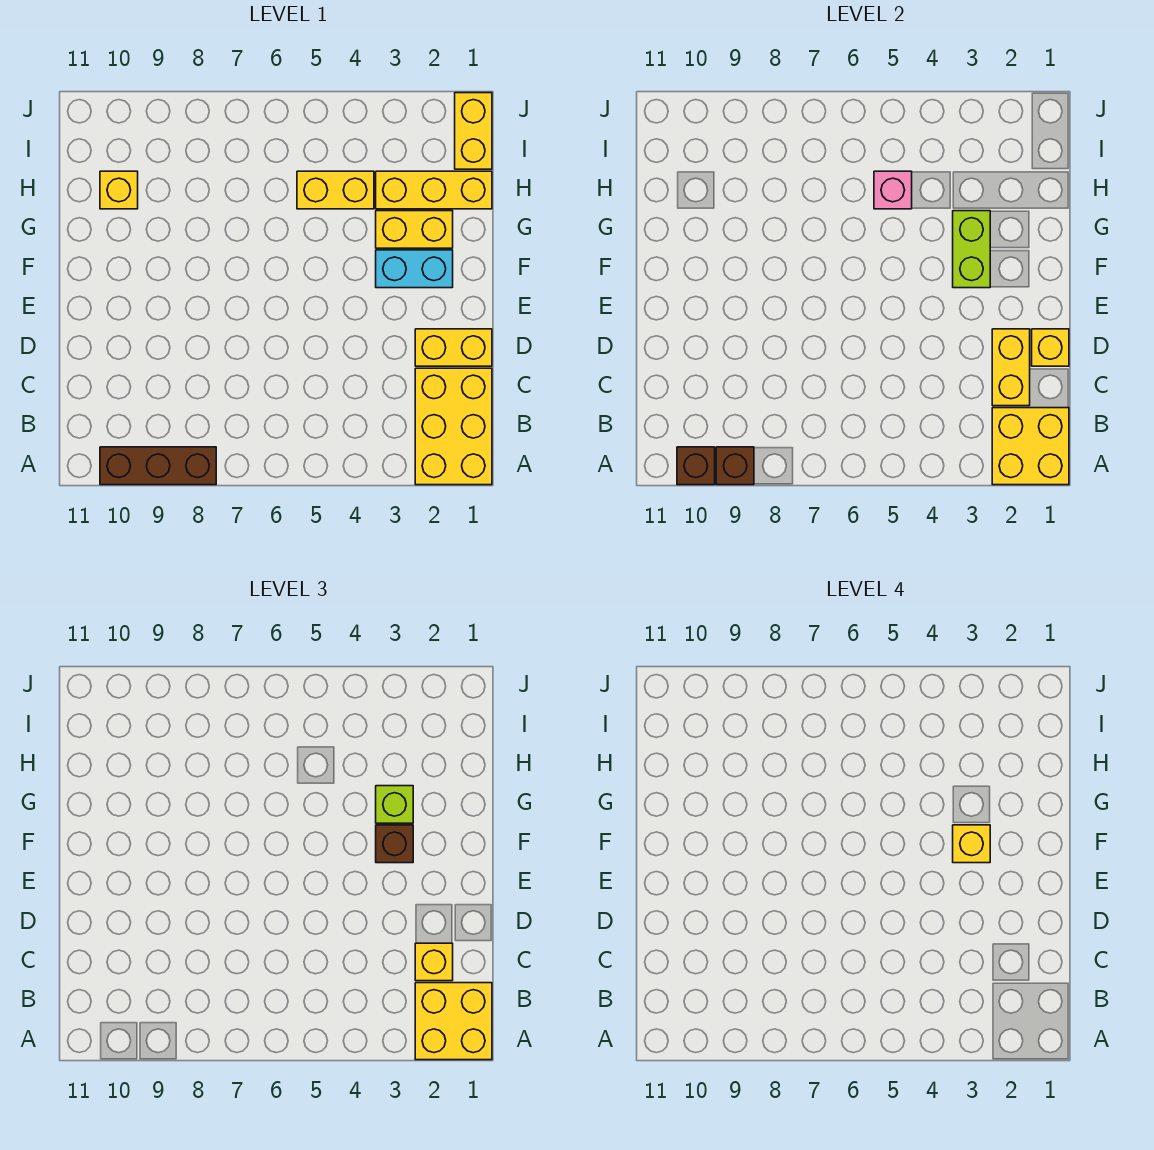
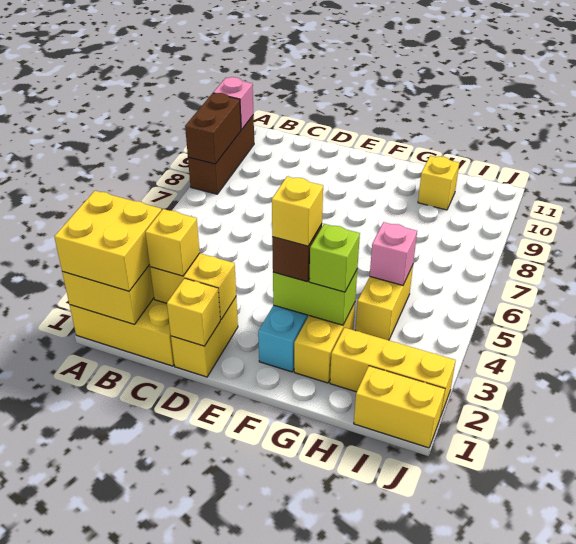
brown brick A9 level 2 -> brown brick A8:A9 level 2
brown brick A10 level 2 -> pink brick A10 level 2
yellow brick H1:H3 level 1 -> yellow brick H2:J2 level 1

